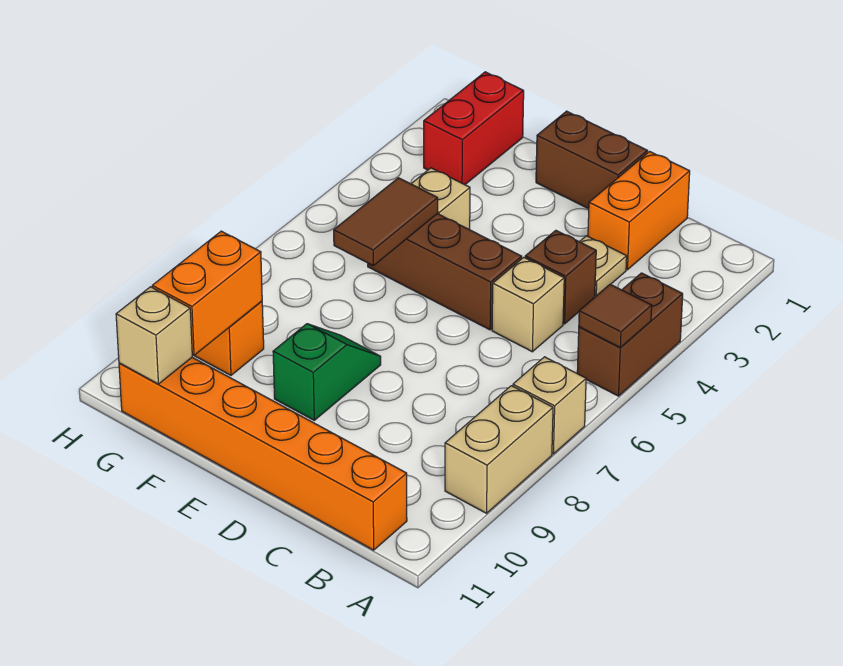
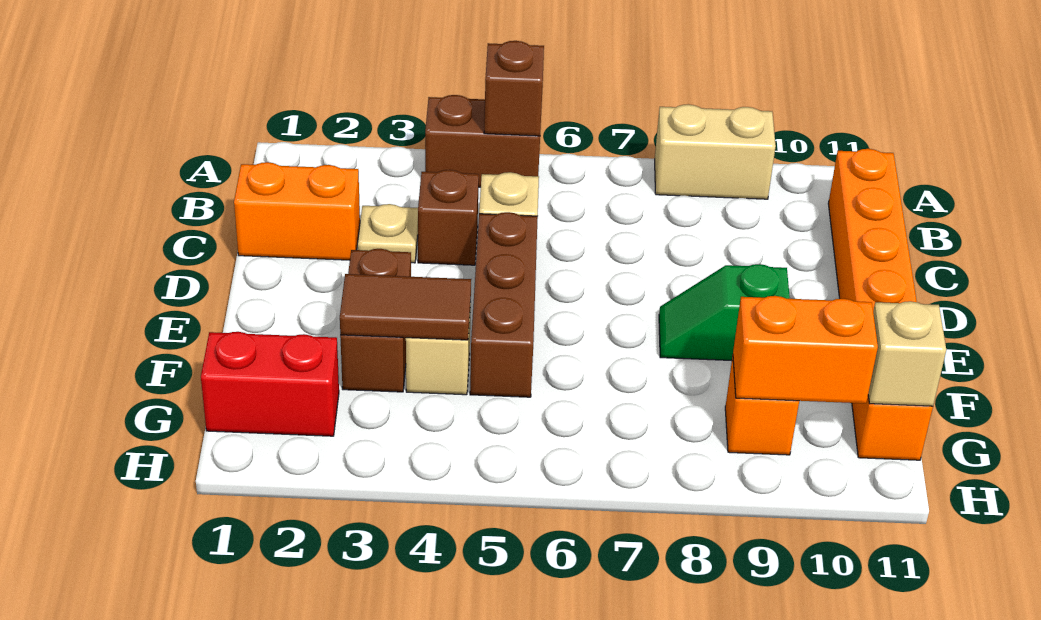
brown tile A5 level 2 -> brown brick A5 level 2
tan brick A7 level 1 -> none
brown brick D1:E1 level 1 -> brown brick E3:F3 level 1
brown tile F5:F6 level 2 -> brown tile F3:F4 level 2

